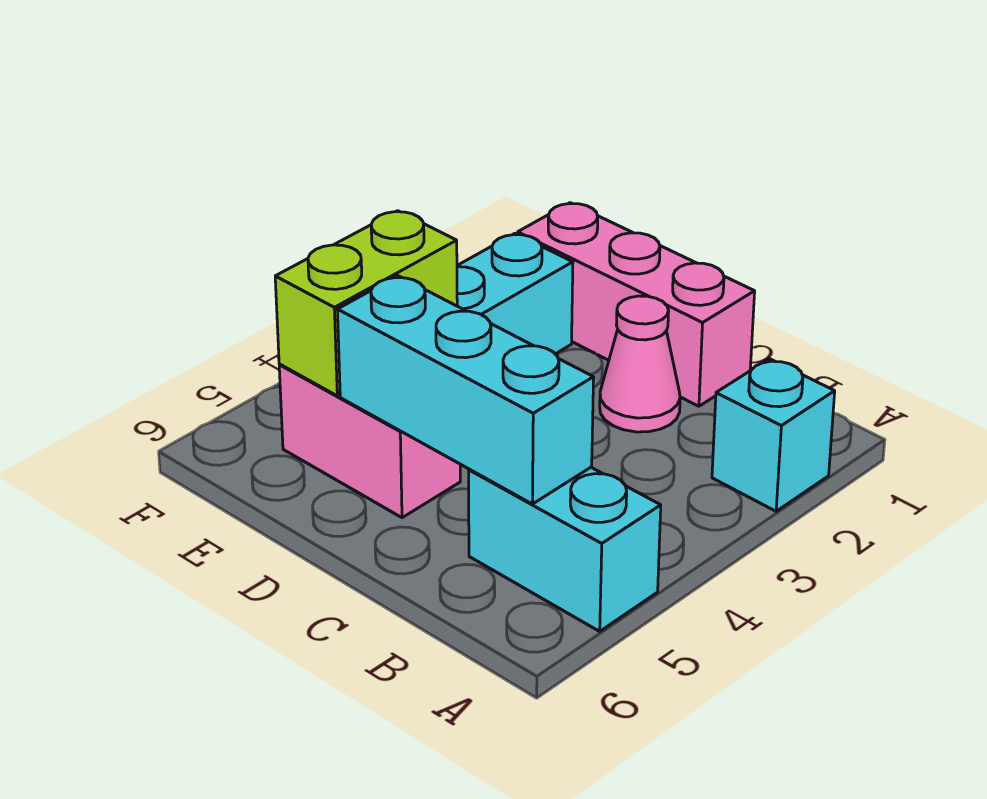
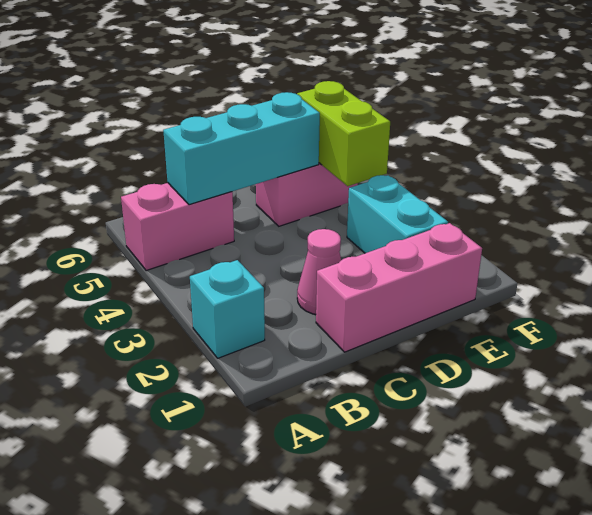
cyan brick A5:B5 level 1 -> pink brick A5:B5 level 1

